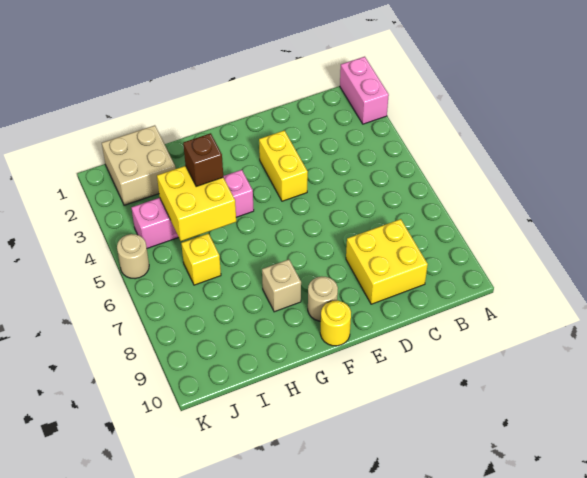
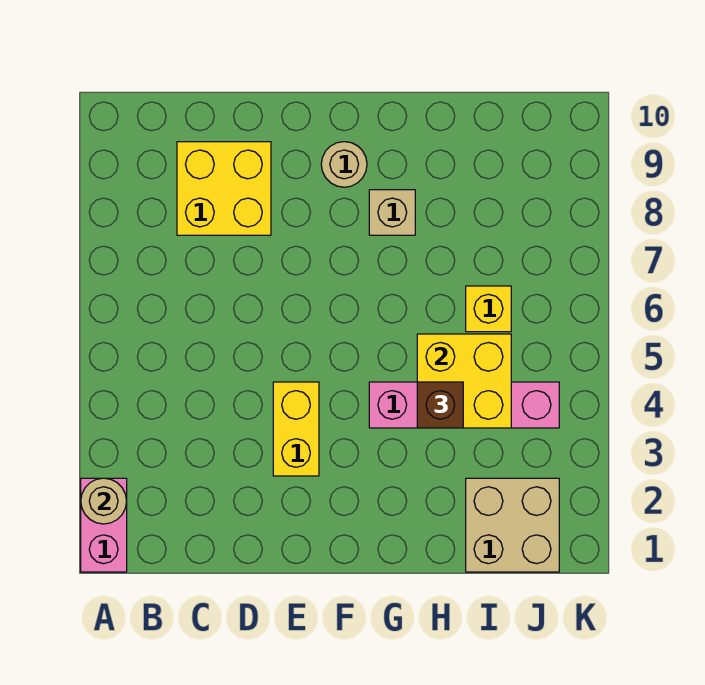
yellow round brick F10 level 1 -> none
tan round brick K5 level 1 -> tan round brick A2 level 2

